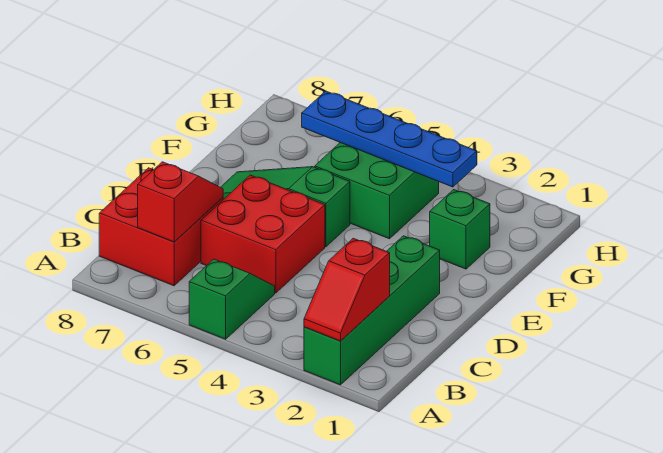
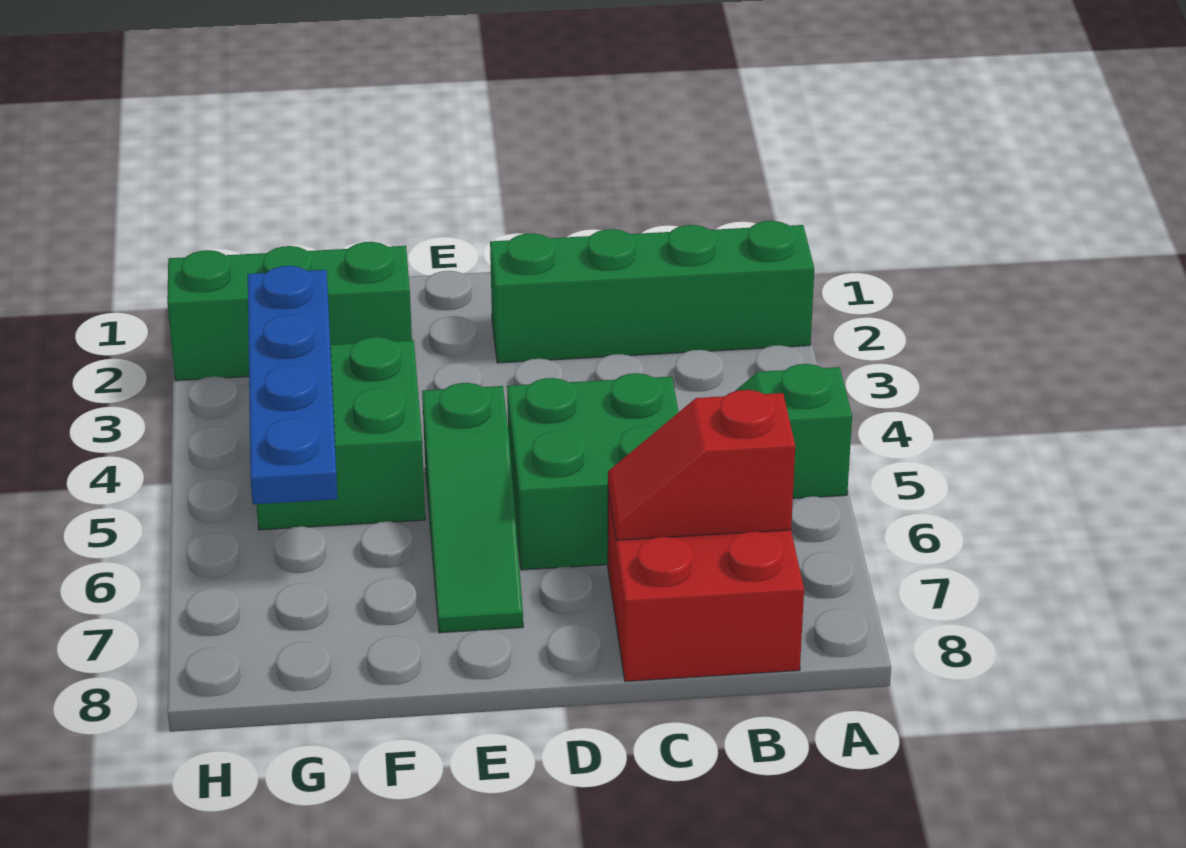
red slope A2:B2 level 2 top B -> none
red brick C5:D6 level 1 -> green brick C5:D6 level 1
green brick F2 level 1 -> green brick F2:H2 level 1

